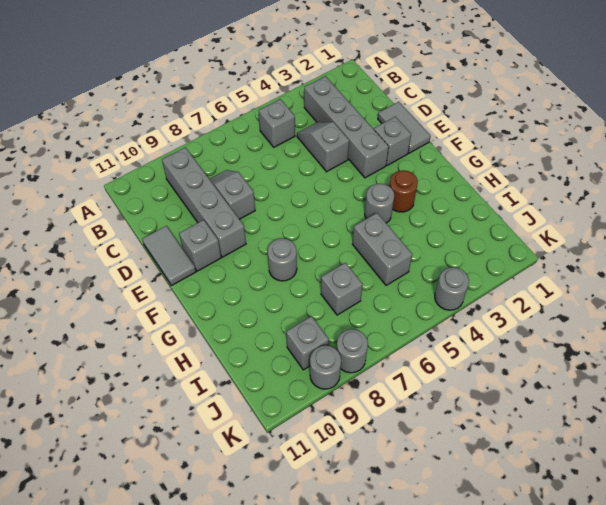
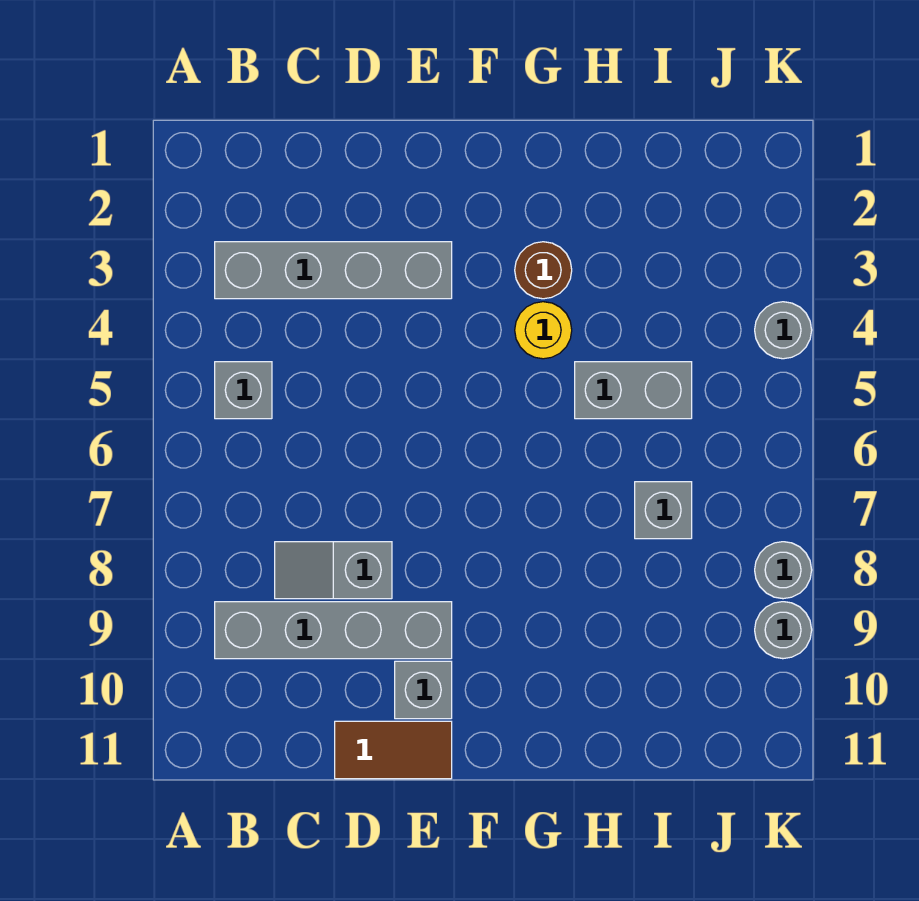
grey slope C4:D4 level 1 top D -> none
grey tile D1:E1 level 1 -> none
grey tile D11:E11 level 1 -> brown tile D11:E11 level 1
grey brick E2 level 1 -> none
grey round brick G4 level 1 -> yellow round brick G4 level 1
grey round brick G8 level 1 -> none
grey brick J9 level 1 -> none

